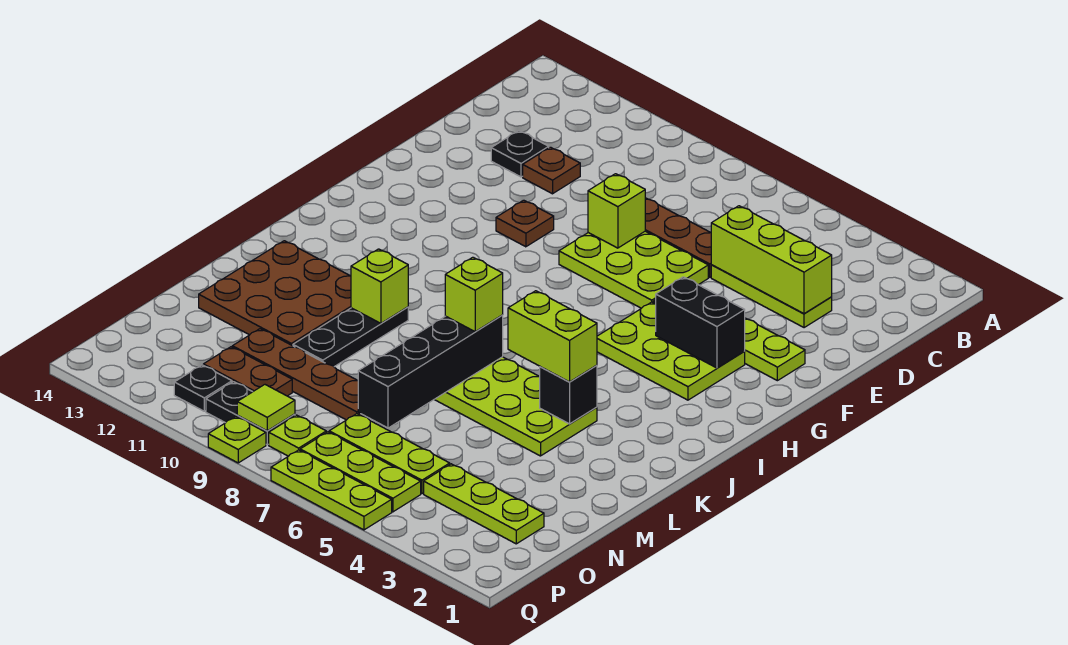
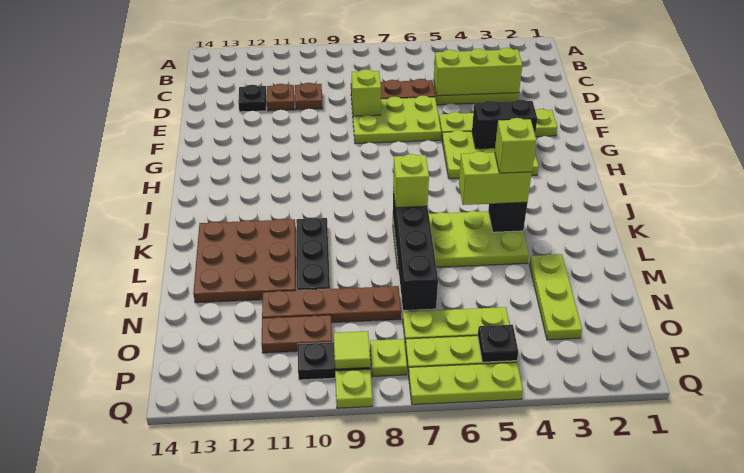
brown plate F10 level 1 -> brown plate D10 level 1
lime brick K10 level 2 -> lime brick K4 level 4
lime plate O2:O4 level 1 -> lime plate M3:O3 level 1
black plate P11 level 1 -> black plate P5 level 2

